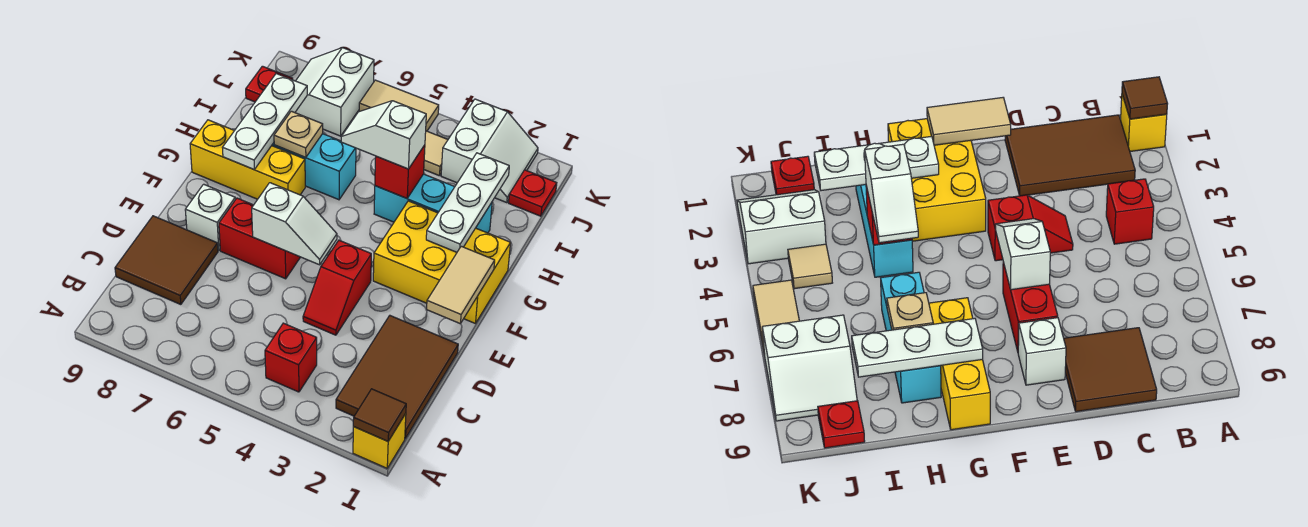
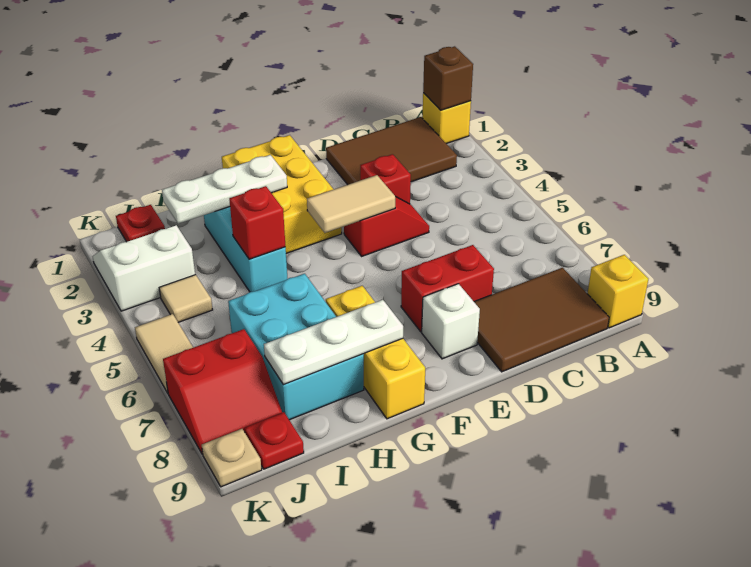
brown tile A1 level 2 -> brown brick A1 level 2
none -> yellow brick A9 level 1
red brick B4 level 1 -> red brick D3 level 1
brown tile C8:D9 level 1 -> brown tile B8:D9 level 1
tan tile E1:F1 level 2 -> tan tile E4:F4 level 2
white slope E5:E6 level 2 top 6 -> none
red brick E6:E7 level 1 -> red brick D7:E7 level 1
white slope H4:H5 level 3 top 4 -> none
cyan brick H6:H8 level 1 -> cyan brick H6:I8 level 1
tan plate H7 level 2 -> tan plate K9 level 1
white slope J7:K8 level 1 top 7 -> red slope J7:K8 level 1 top 7

